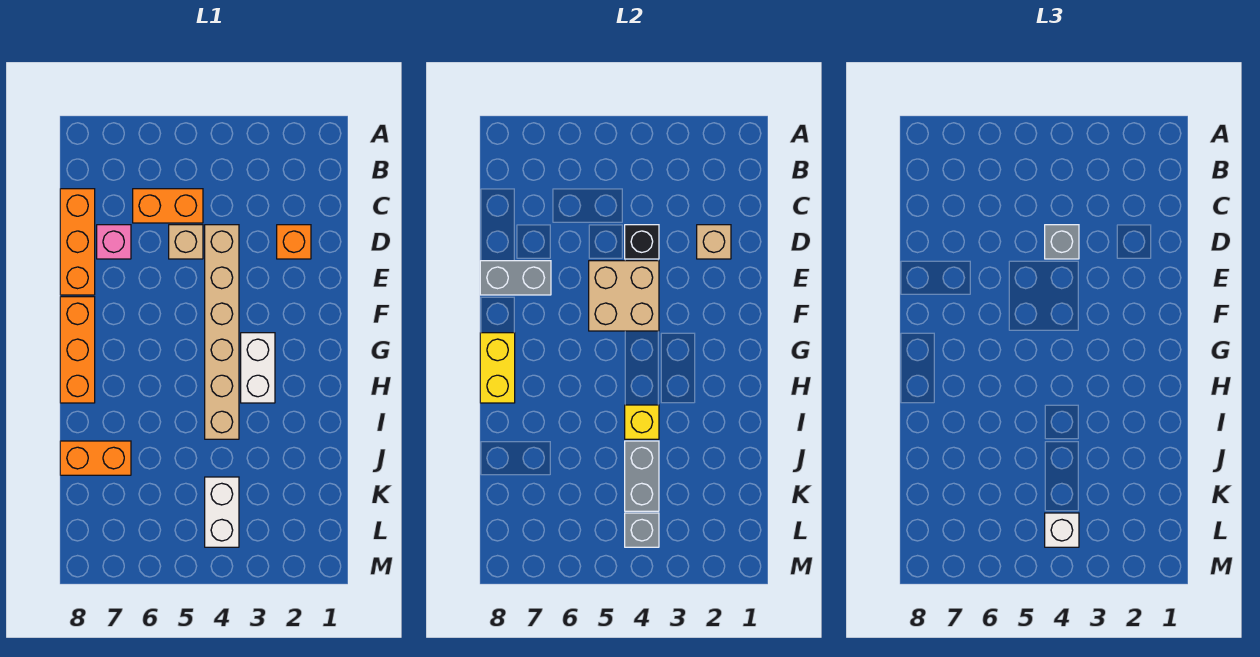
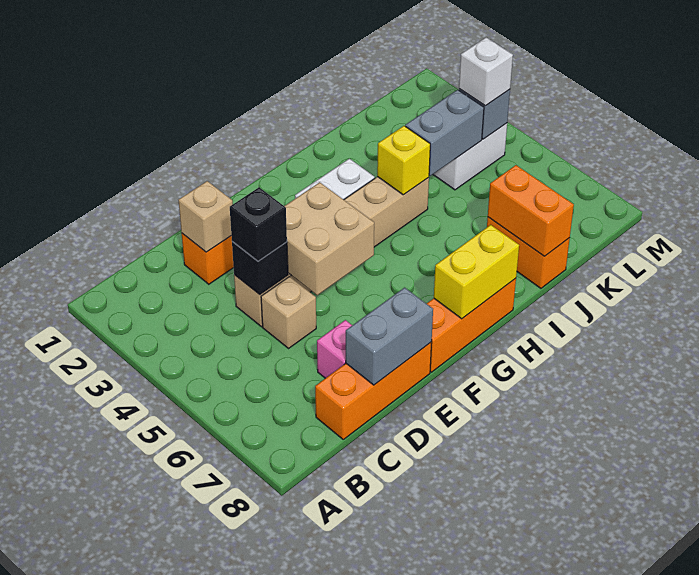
orange brick C5:C6 level 1 -> orange brick J7:J8 level 2
grey brick D4 level 3 -> black brick D4 level 3
grey brick E7:E8 level 2 -> grey brick D8:E8 level 2

